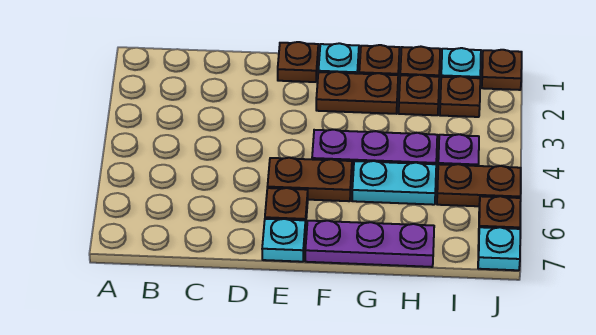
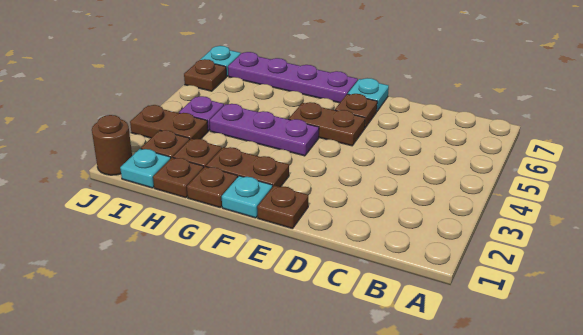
purple plate F7:H7 level 1 -> purple plate F7:I7 level 1
cyan plate G5:H5 level 1 -> none
brown plate I5:J5 level 1 -> brown plate I3:J3 level 1
brown plate J1 level 1 -> brown round brick J1 level 1

